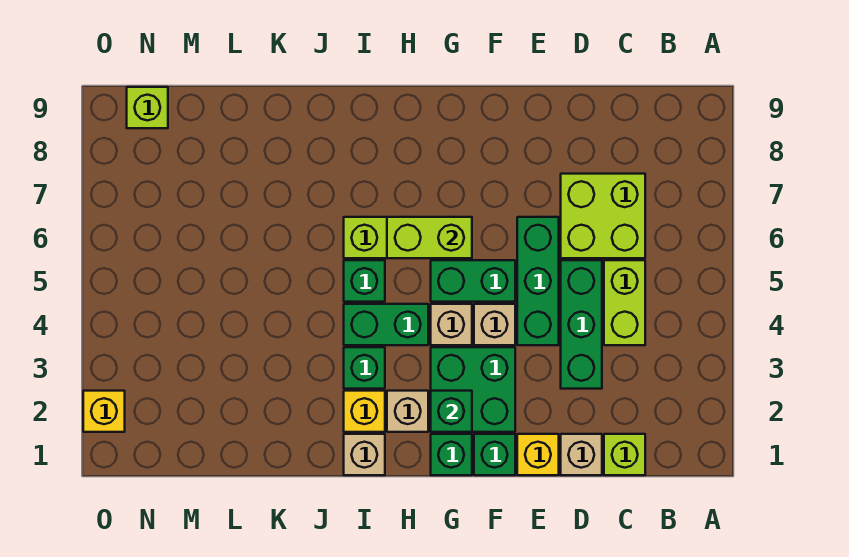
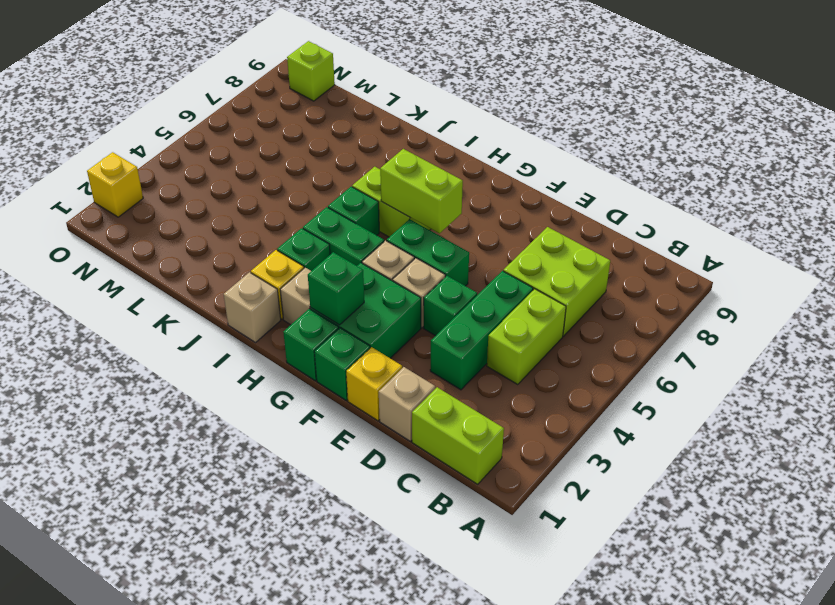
lime brick C1 level 1 -> lime brick B1:C1 level 1
green brick E4:E6 level 1 -> green brick E4 level 1

